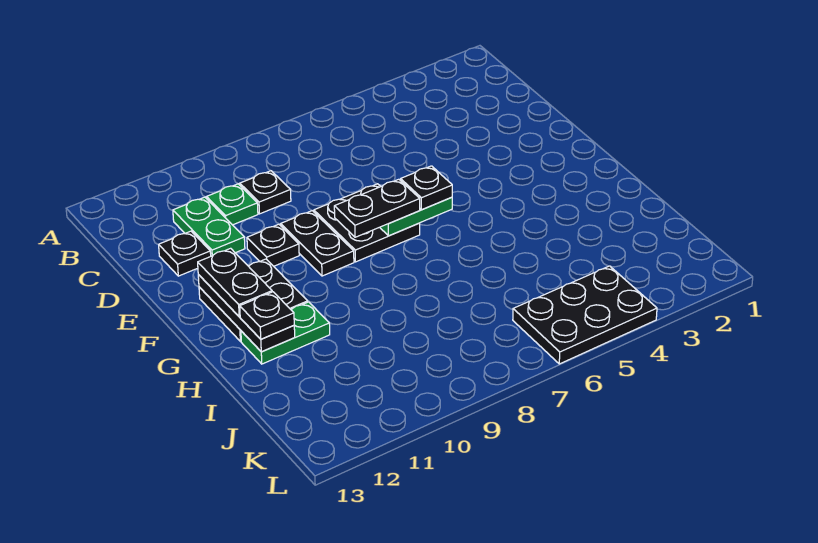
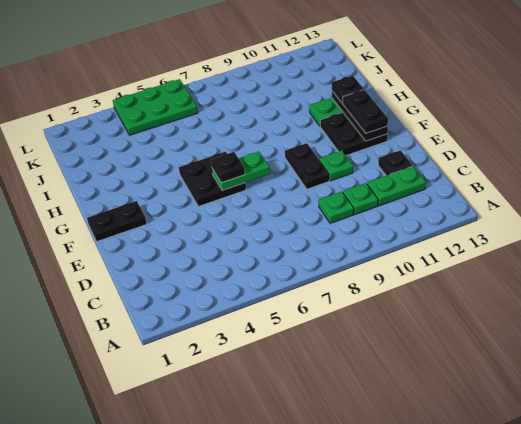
black plate C9 level 1 -> green plate C9 level 1
green plate C11:D11 level 1 -> green plate C11:C12 level 1
black plate E7:F8 level 1 -> black plate F5:G6 level 1
black plate E10 level 1 -> green plate E10 level 1
black plate F7:F8 level 3 -> black plate F1:F2 level 1
black plate K4:L6 level 1 -> green plate K4:L6 level 1

